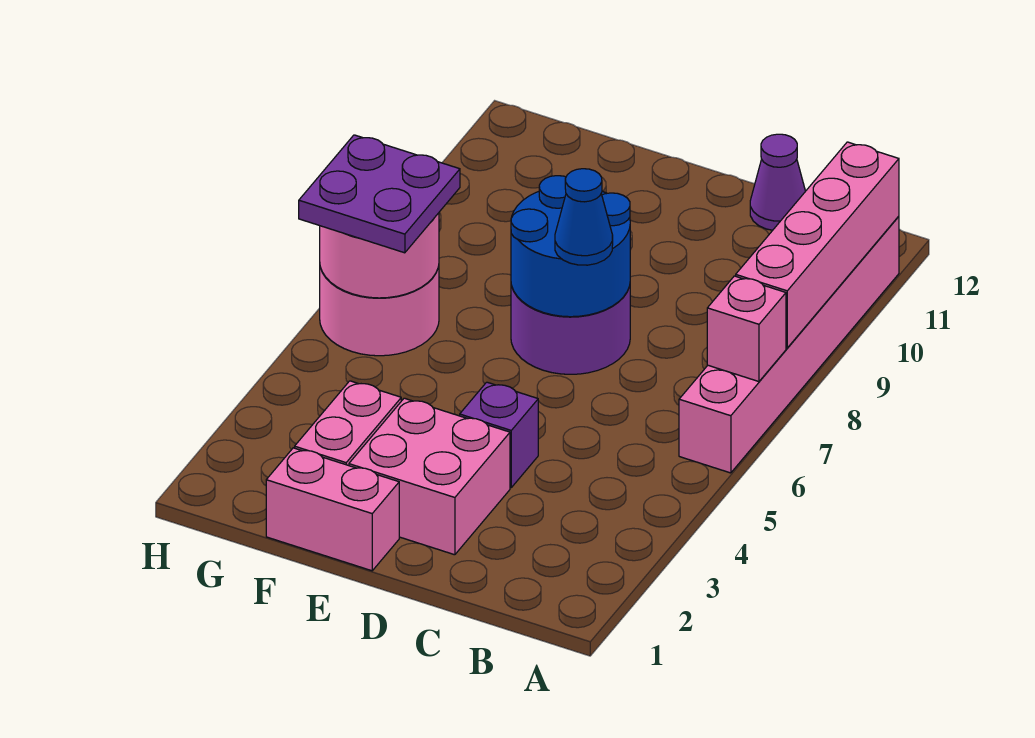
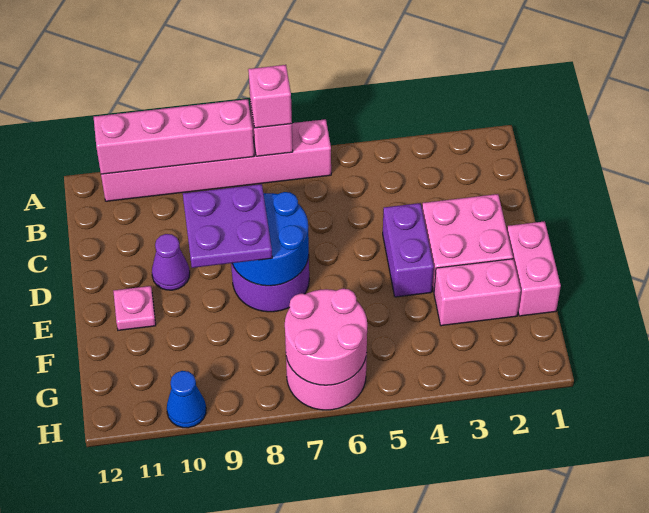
none -> pink brick A7 level 3
purple cone C12 level 1 -> purple cone D10 level 1
purple brick D4 level 1 -> purple brick D4:E4 level 1
blue cone D7 level 3 -> blue cone H10 level 1
none -> pink plate E11 level 1
purple plate G6:H7 level 3 -> purple plate D8:E9 level 3

